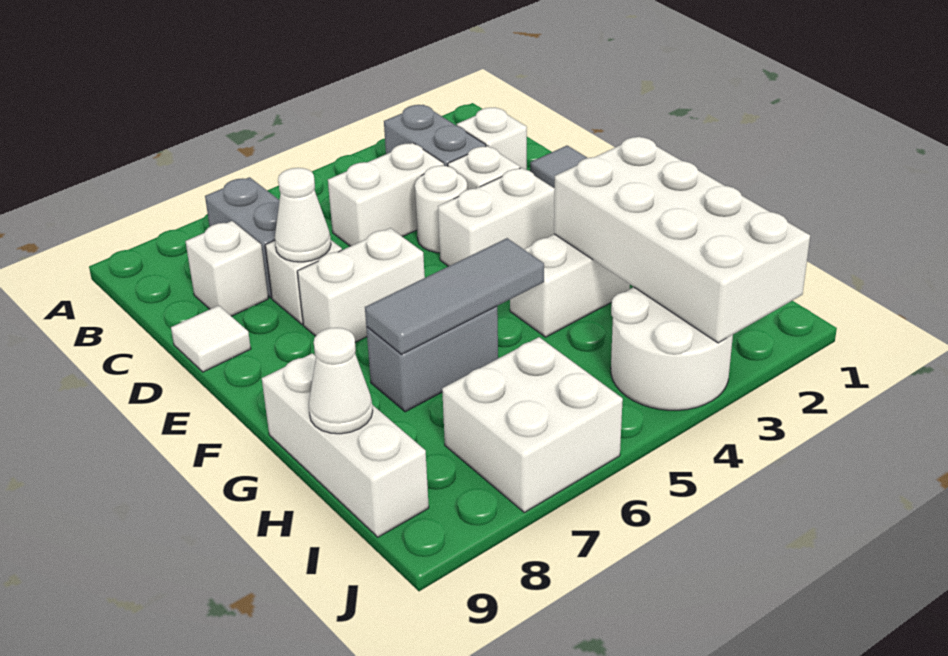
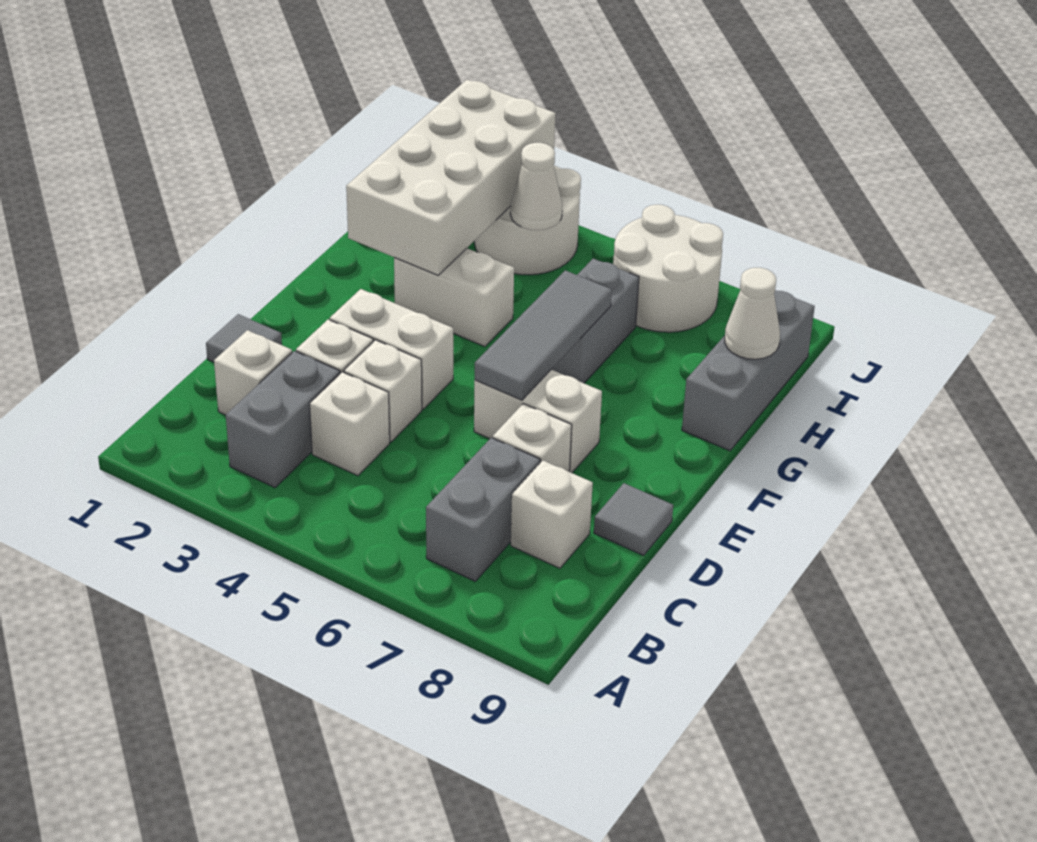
white brick C4:C5 level 1 -> white brick C4 level 1
white round brick D4 level 1 -> white brick D4 level 1
white cone D7 level 2 -> white cone I4 level 2
white tile D9 level 1 -> grey tile D9 level 1
grey tile G5:G7 level 2 -> grey tile E6:G6 level 2
grey brick G6:G7 level 1 -> grey brick G6:H6 level 1
white brick G9:I9 level 1 -> grey brick G9:I9 level 1
white brick I6:J7 level 1 -> white round brick I6:J7 level 1

